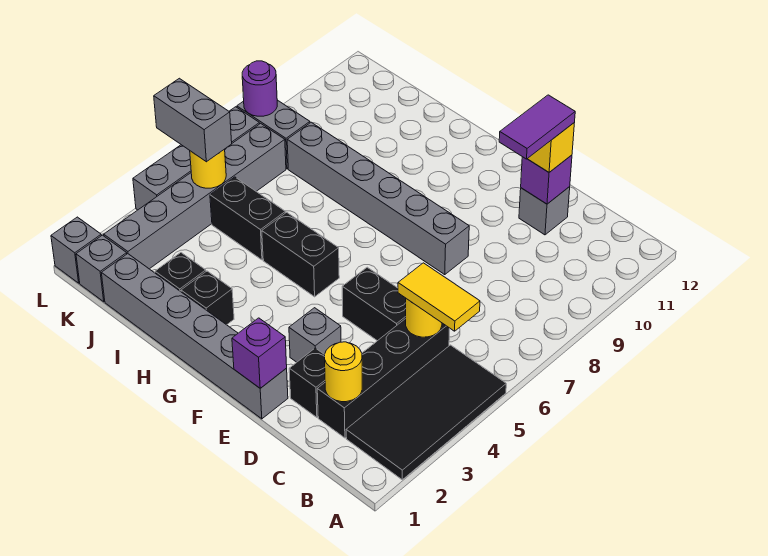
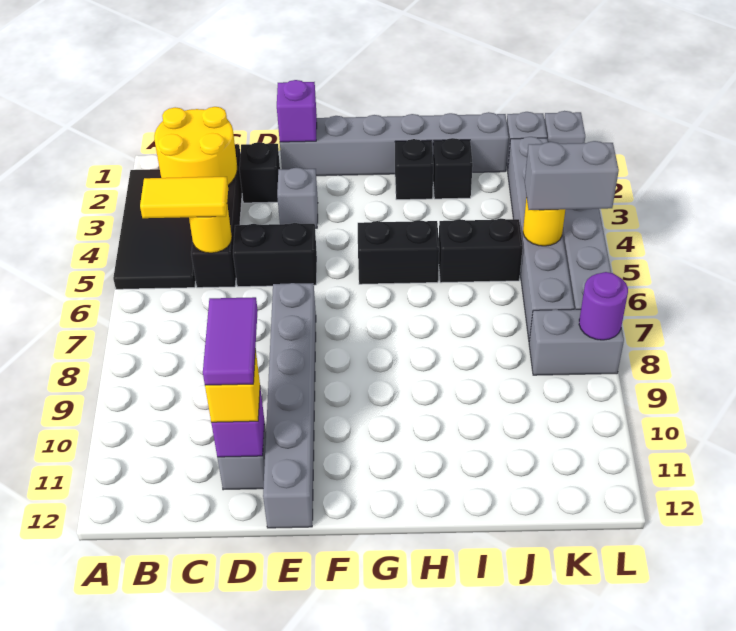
yellow round brick C2 level 2 -> yellow round brick B2:C3 level 2
grey brick E8:J8 level 1 -> grey brick E7:E12 level 1

